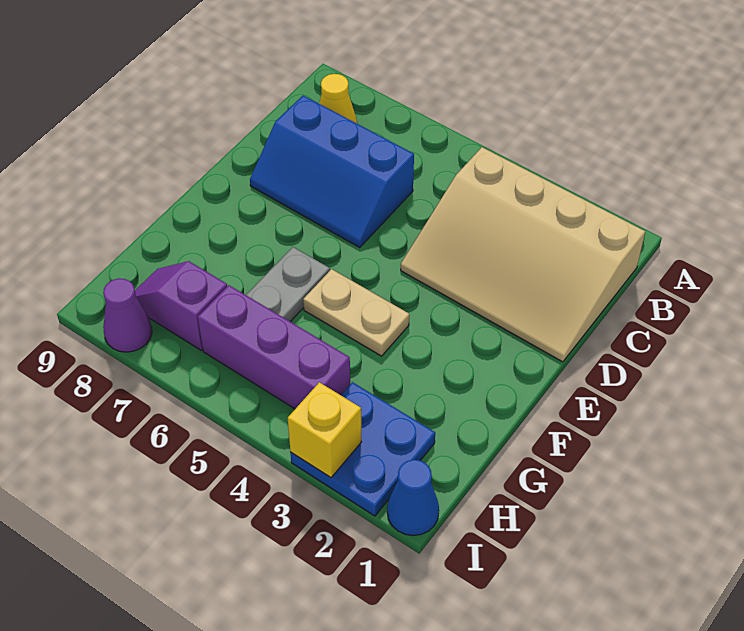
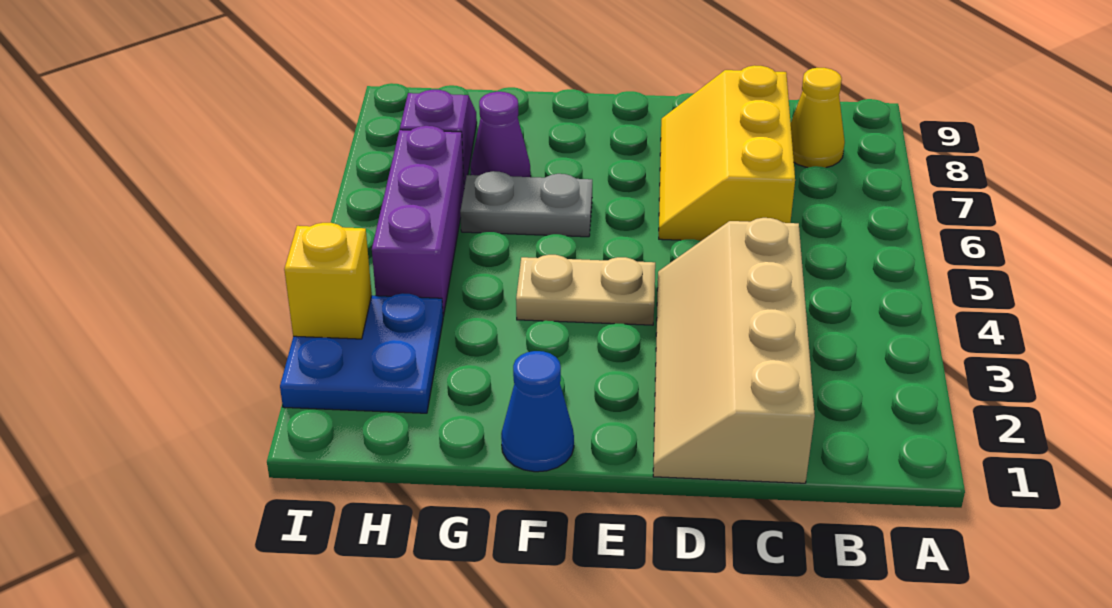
tan slope B1:D4 level 1 top B -> tan slope C1:D4 level 1 top C
blue slope C6:D8 level 1 top C -> yellow slope C6:D8 level 1 top C
tan plate F4:F5 level 1 -> tan plate E4:F4 level 1
blue cone I1 level 1 -> blue cone F1 level 1
purple cone I8 level 1 -> purple cone G7 level 1

